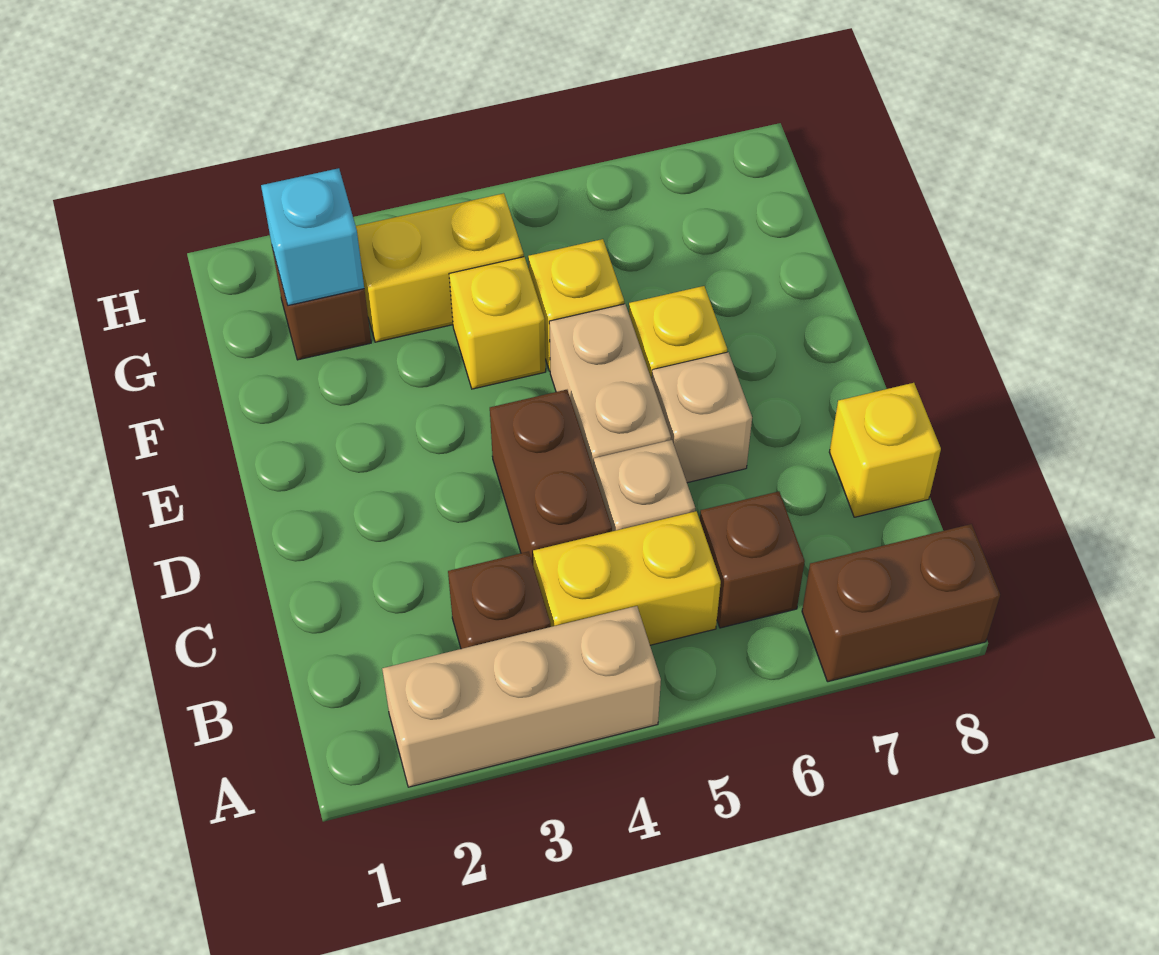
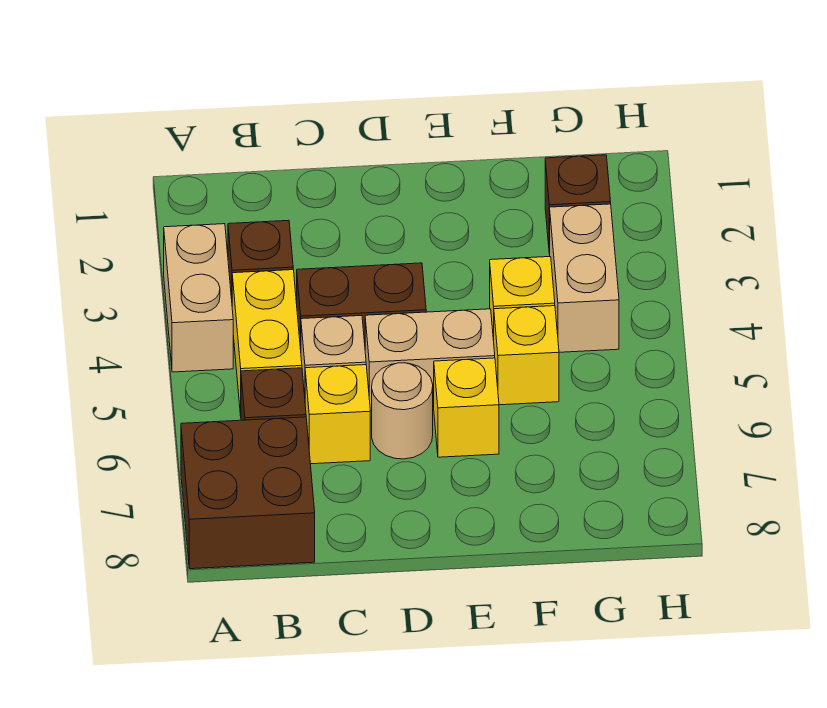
tan brick A2:A4 level 1 -> tan brick A3:A4 level 1
brown brick A7:A8 level 1 -> brown brick A7:B8 level 1
yellow brick C8 level 1 -> yellow brick C6 level 1
tan brick D6 level 1 -> tan round brick D6 level 1
cyan brick G2 level 2 -> none
yellow brick G3:G4 level 1 -> tan brick G3:G4 level 1

